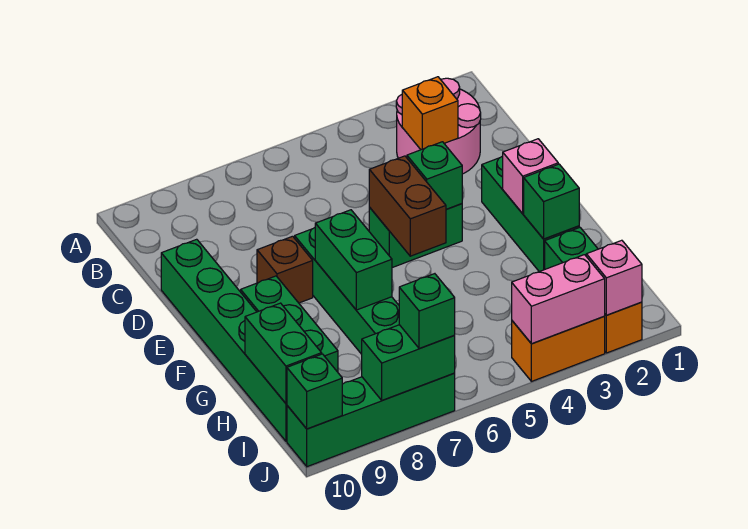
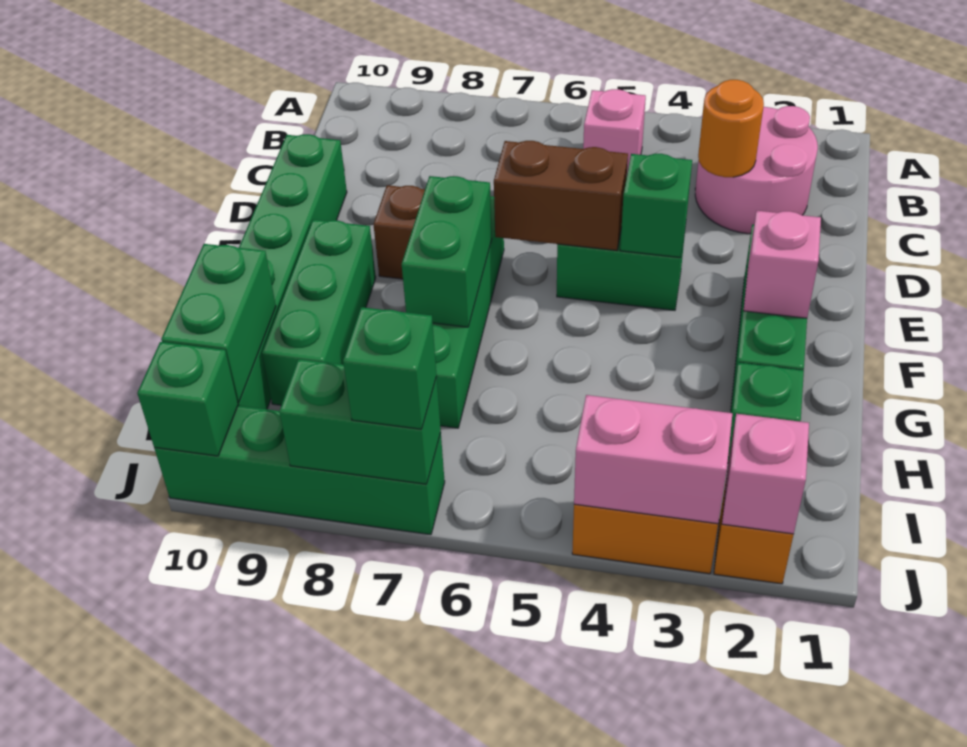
none -> pink brick B5 level 1
orange brick C3 level 2 -> orange round brick C3 level 2
brown brick E5:F5 level 2 -> brown brick E5:E6 level 2
green brick G2 level 2 -> none

